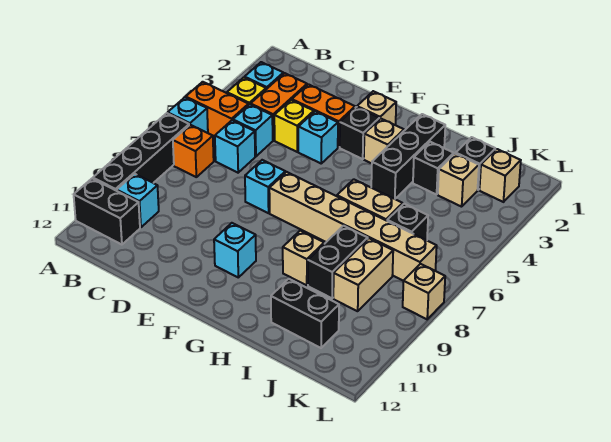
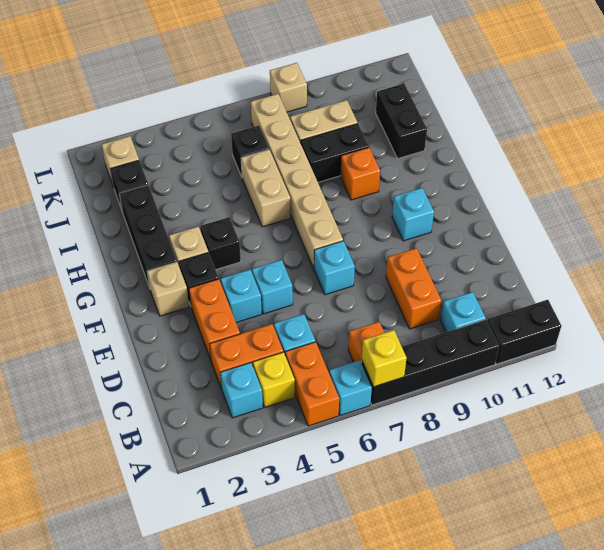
black brick A11:B11 level 1 -> black brick A11:A12 level 1
cyan brick C6 level 1 -> cyan brick E5 level 1
none -> orange brick C9:D9 level 1
yellow brick D4 level 1 -> yellow brick A7 level 2
black brick H2:H4 level 1 -> black brick G2:I2 level 1
tan brick H9 level 1 -> orange brick H9 level 1
black brick I3 level 1 -> black brick G4 level 1
tan brick J3 level 1 -> none

